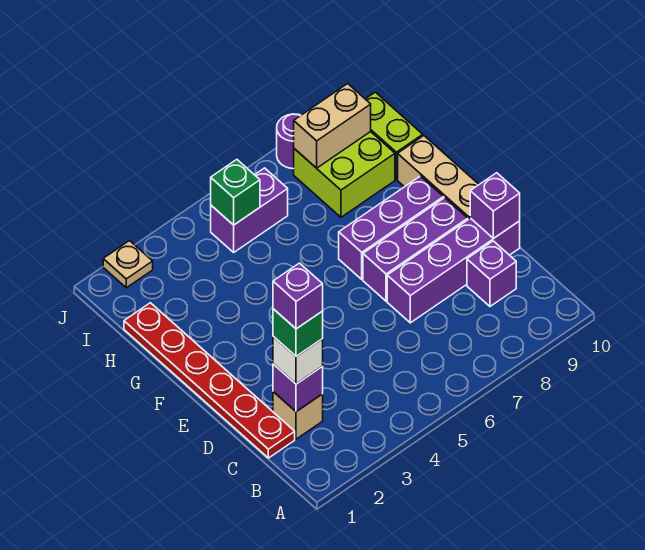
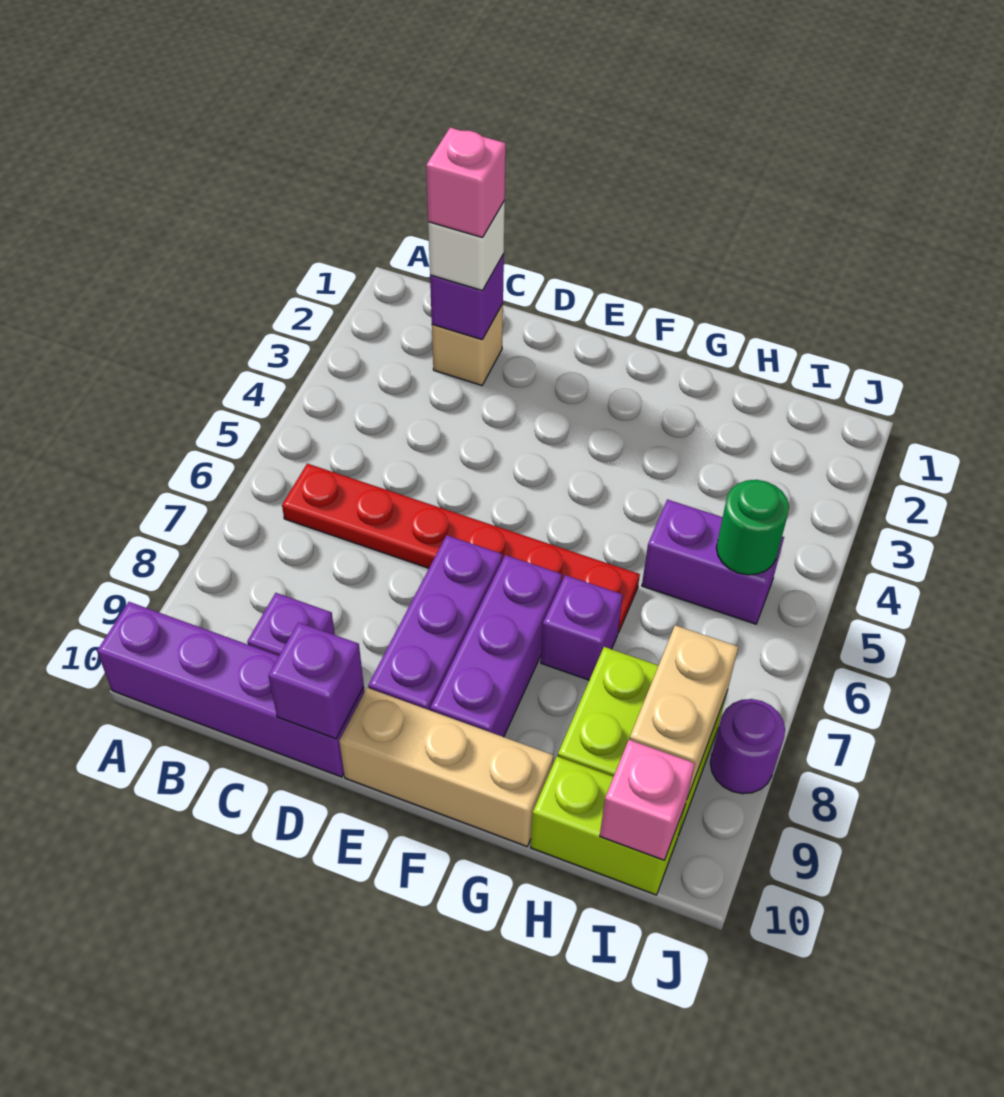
red plate C1:H1 level 1 -> red plate B6:G6 level 1
green brick C2 level 4 -> pink brick C2 level 4
purple brick C2 level 5 -> purple brick G7 level 1
purple brick D7:D10 level 1 -> purple brick A10:D10 level 1
purple brick I5:I6 level 1 -> purple brick H5:I5 level 1
green brick I5 level 2 -> green round brick I5 level 2
none -> pink brick I10 level 2
tan plate J2 level 1 -> none

